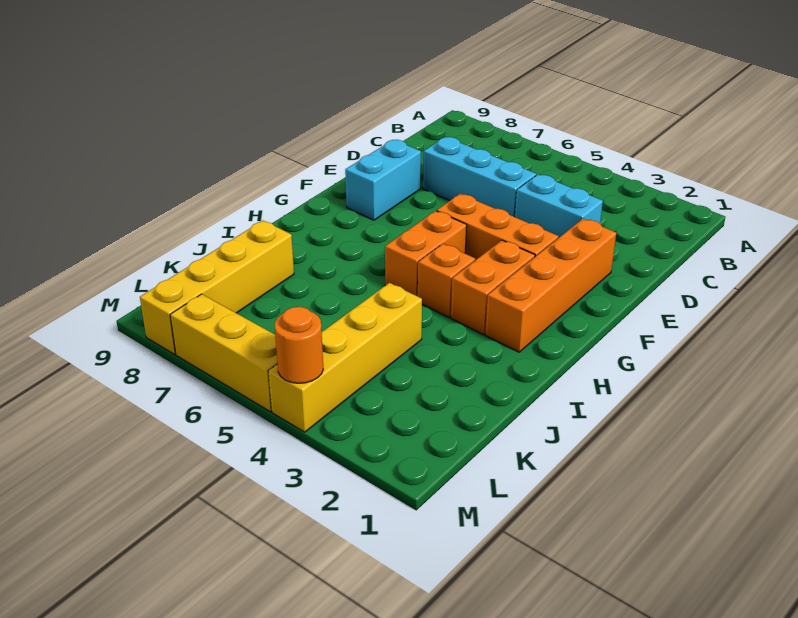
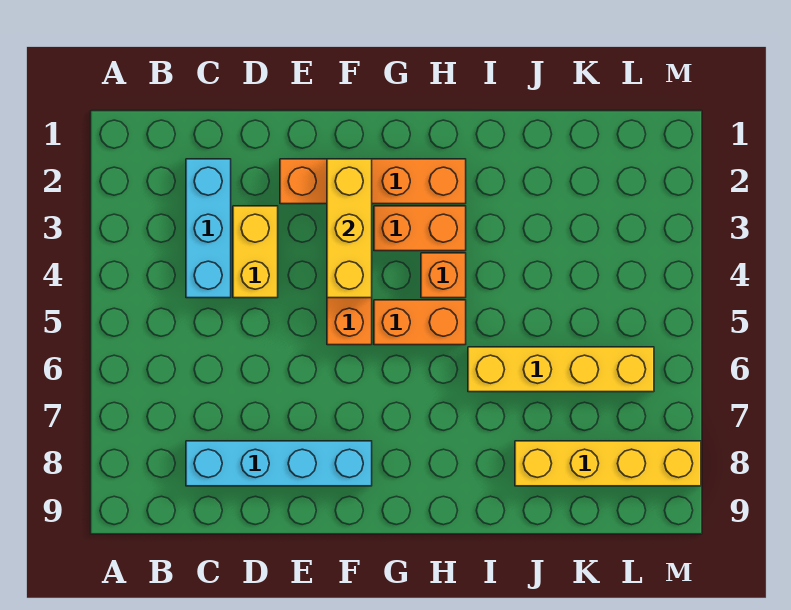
cyan brick D3:D4 level 1 -> yellow brick D3:D4 level 1
cyan brick D5:D7 level 1 -> cyan brick C2:C4 level 1
cyan brick E8:F8 level 1 -> cyan brick C8:F8 level 1
yellow brick J4:M4 level 1 -> yellow brick I6:L6 level 1
orange round brick M4 level 2 -> none
yellow brick M5:M7 level 1 -> yellow brick F2:F4 level 2

